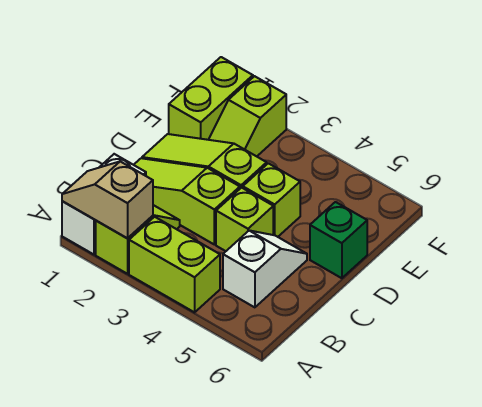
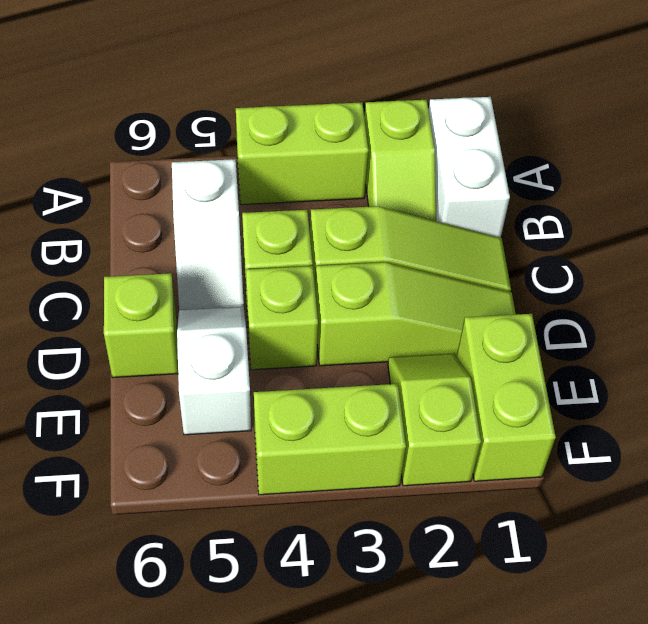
tan slope A1:A2 level 2 top 2 -> none
none -> white slope D5:E5 level 1 top E
green brick D6 level 1 -> lime brick D6 level 1
none -> lime brick F3:F4 level 1

